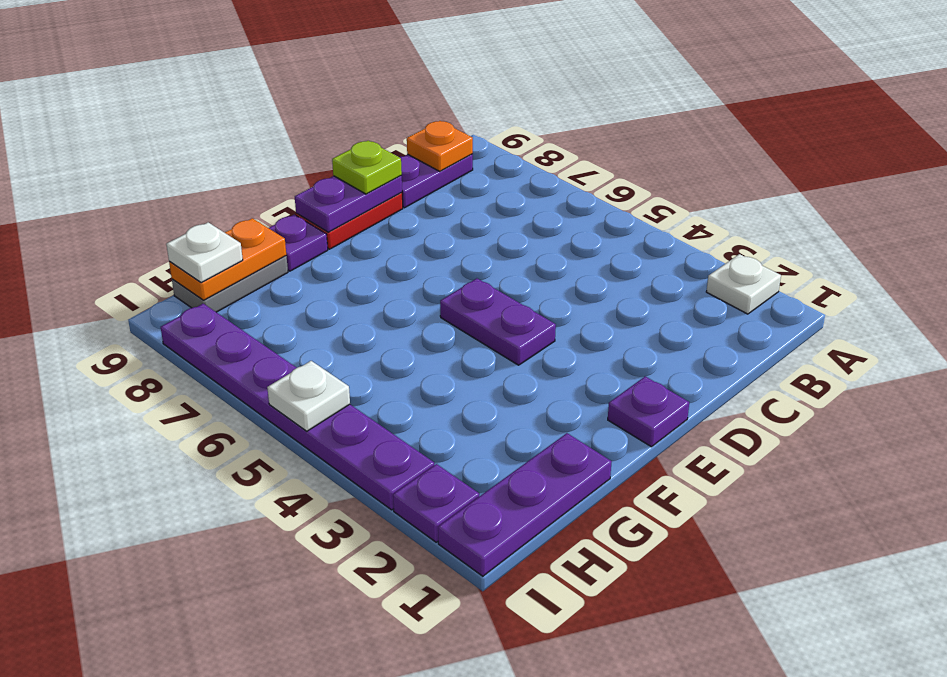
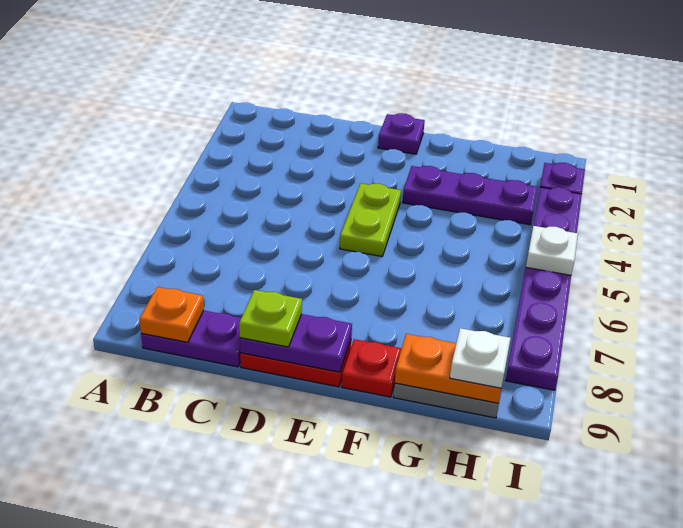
white plate A2 level 1 -> none
purple plate E4:E5 level 1 -> lime plate E4:E5 level 1
purple plate F9 level 1 -> red plate F9 level 1
purple plate G1:I1 level 1 -> purple plate F3:H3 level 1

